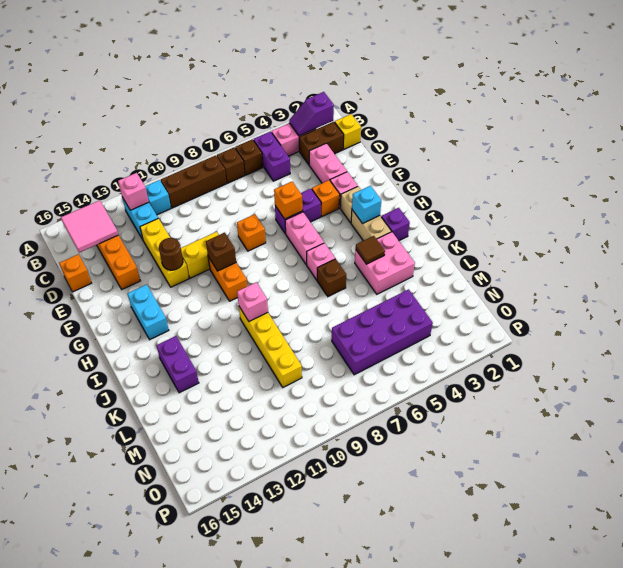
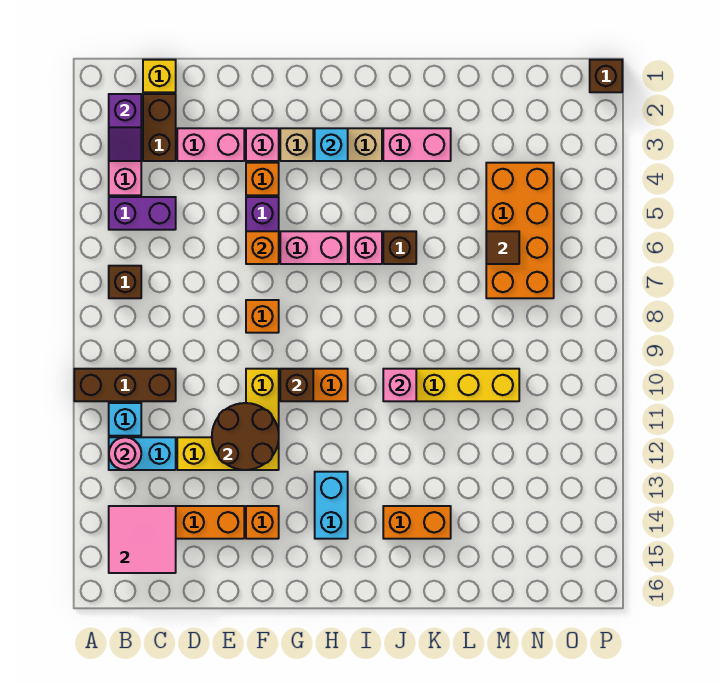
brown brick B6 level 1 -> brown brick P1 level 1
brown brick B8:B10 level 1 -> brown brick A10:C10 level 1
pink brick B12 level 2 -> pink round brick B12 level 2
orange brick D16 level 1 -> orange brick F14 level 1
brown round brick F12 level 2 -> brown round brick E11:F12 level 2
cyan brick G14:H14 level 1 -> cyan brick H13:H14 level 1
purple brick I2 level 1 -> none
pink brick J3:K4 level 1 -> pink brick J3:K3 level 1
brown tile J4 level 2 -> brown tile M6 level 2
purple brick J14:K14 level 1 -> orange brick J14:K14 level 1
purple brick M4:N7 level 1 -> orange brick M4:N7 level 1

